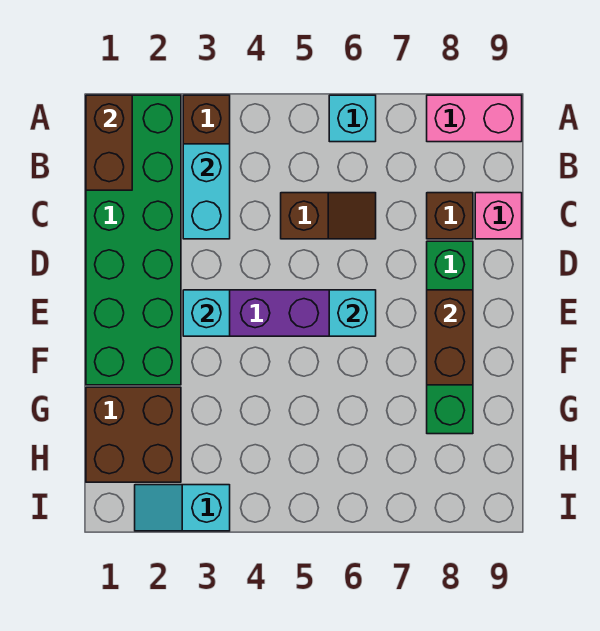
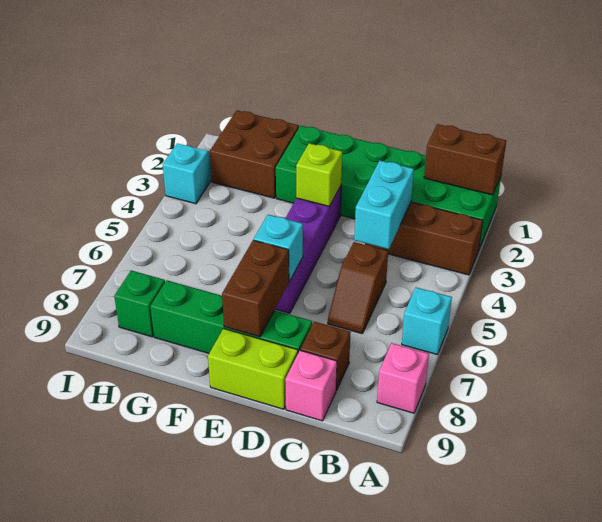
pink brick A8:A9 level 1 -> pink brick A8 level 1
cyan brick B3:C3 level 2 -> cyan brick C3:C4 level 2
none -> lime brick D9:E9 level 1
cyan brick E3 level 2 -> lime brick E3 level 2
brown brick E8:F8 level 2 -> brown brick E7:E8 level 2
none -> green brick H8 level 1

